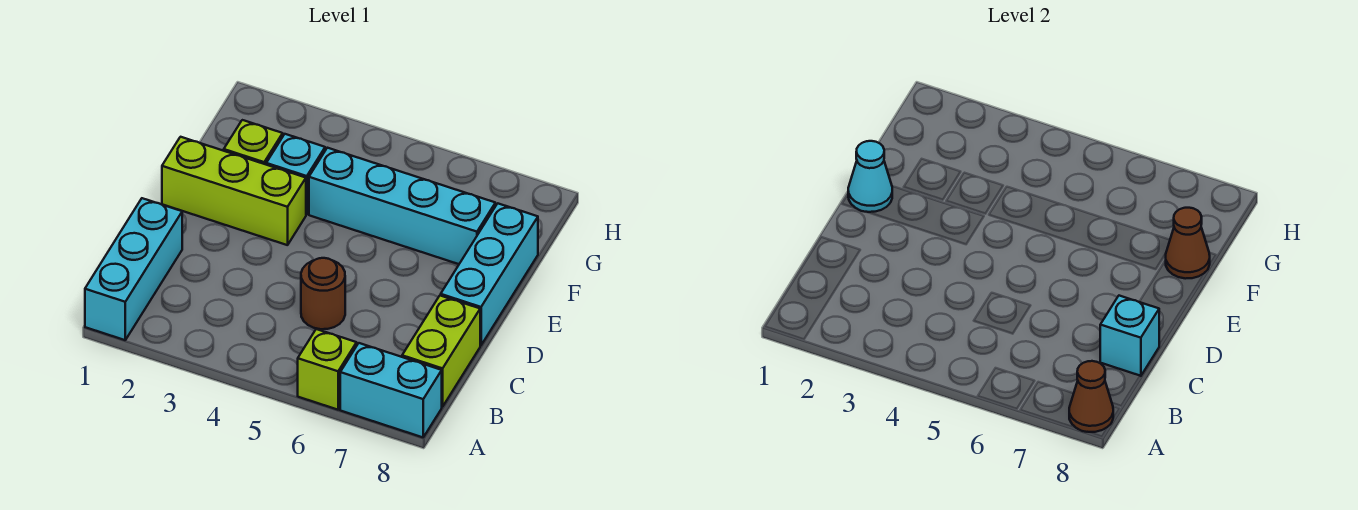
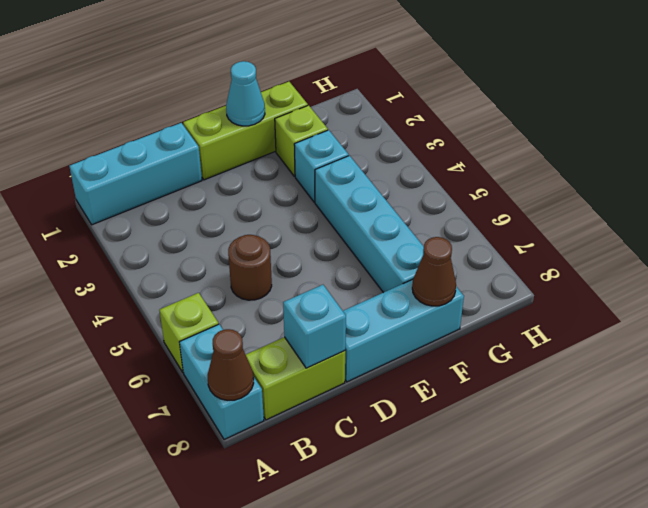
lime brick E1:E3 level 1 -> lime brick D1:F1 level 1

